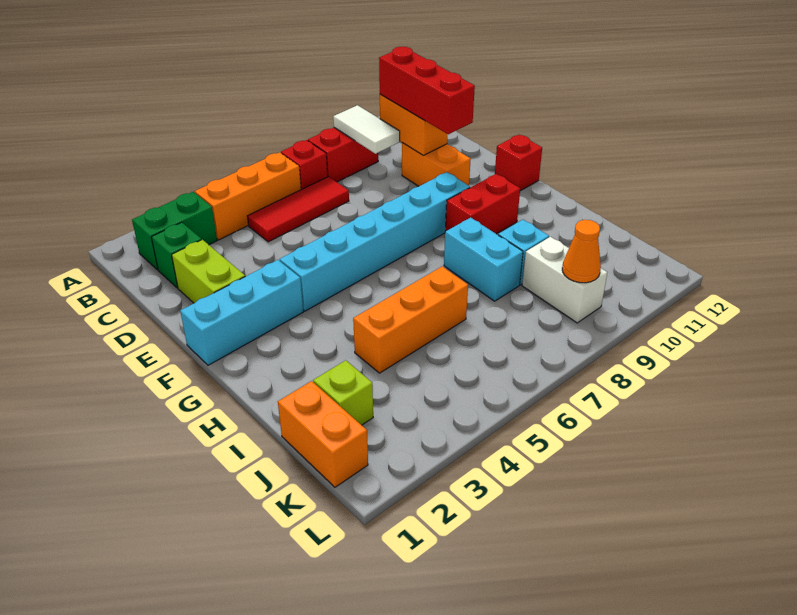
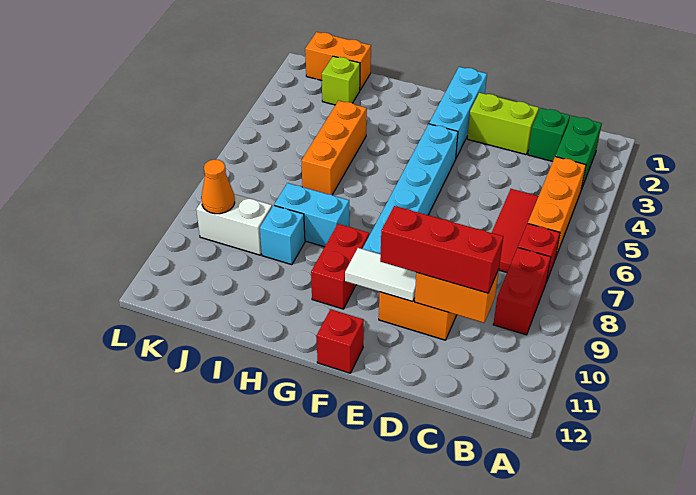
white tile B9:C9 level 2 -> white tile E10:F10 level 2

